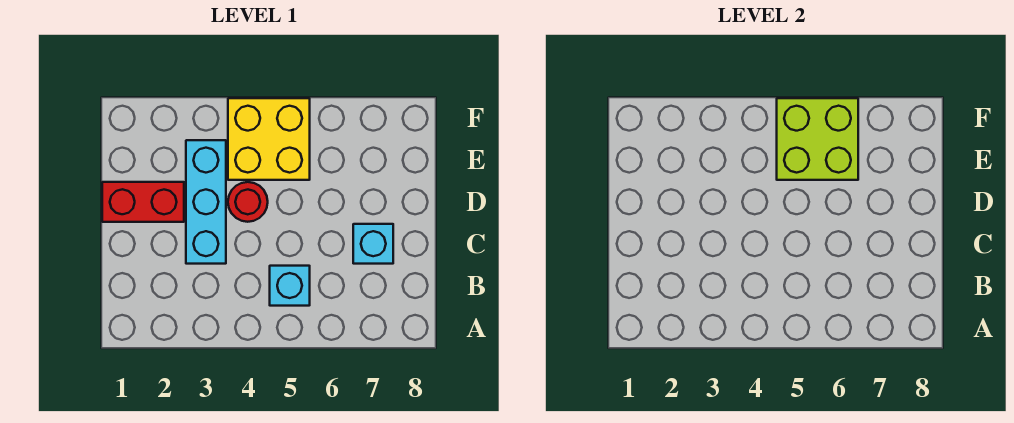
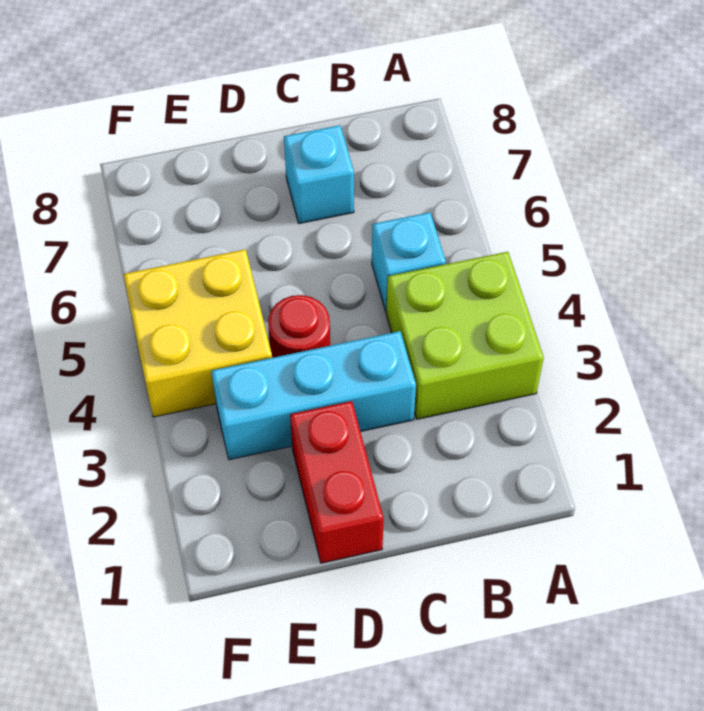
lime brick E5:F6 level 2 -> lime brick A3:B4 level 1

